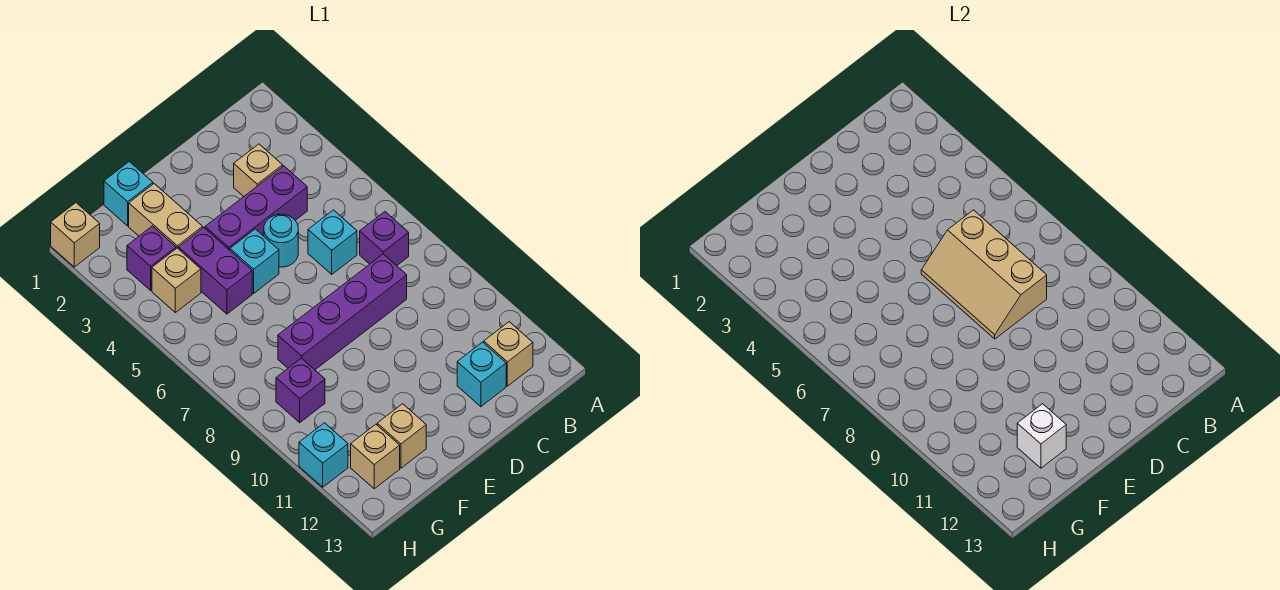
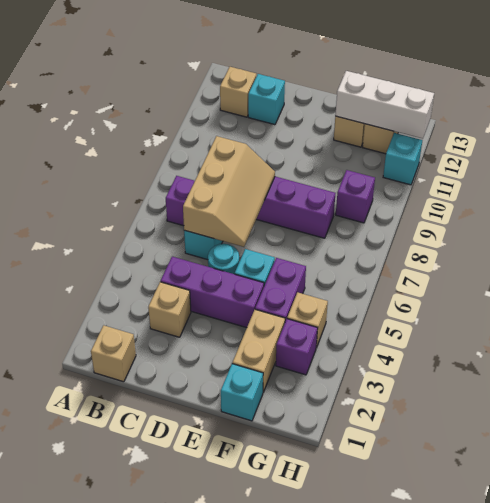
white brick F12 level 2 -> white brick F12:H12 level 2
tan brick H1 level 1 -> tan brick B1 level 1

